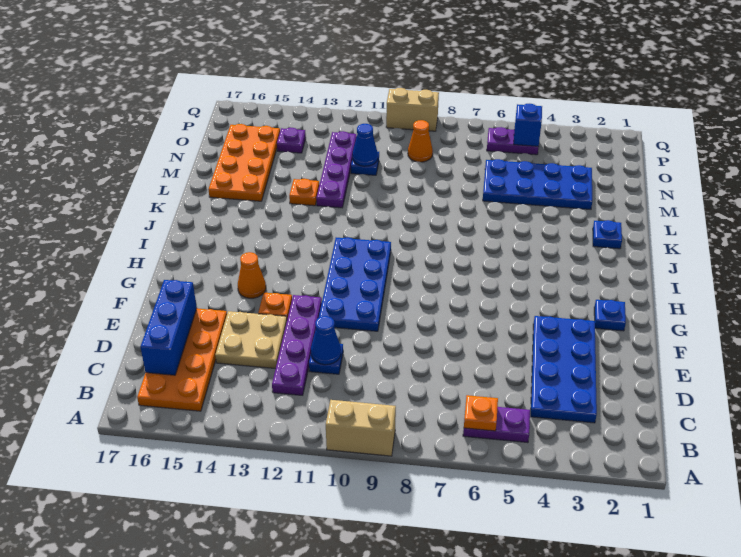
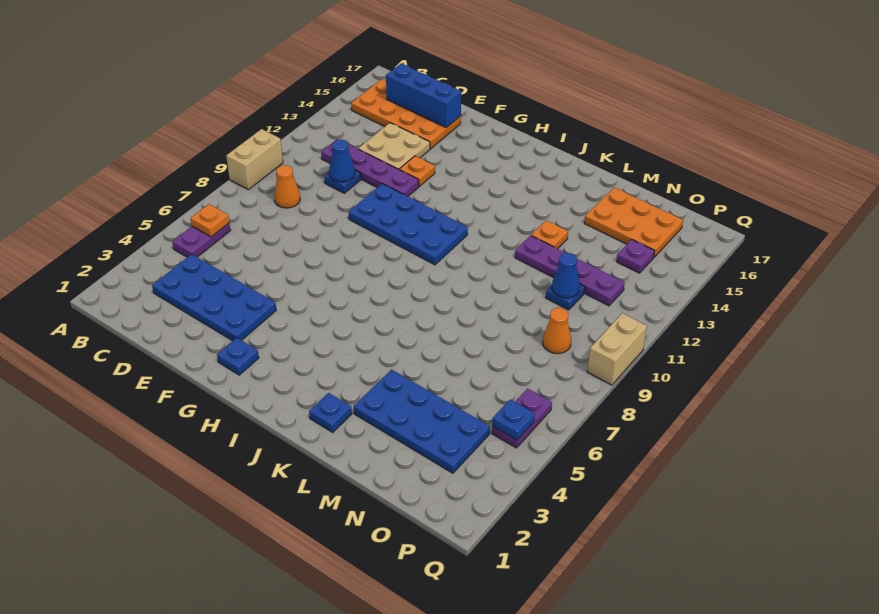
orange cone G14 level 1 -> orange cone C9 level 1
orange plate L15:O16 level 1 -> orange plate M15:O16 level 1
blue plate M3:N6 level 1 -> blue plate L3:O4 level 1
blue brick P5 level 2 -> blue plate P5 level 2

